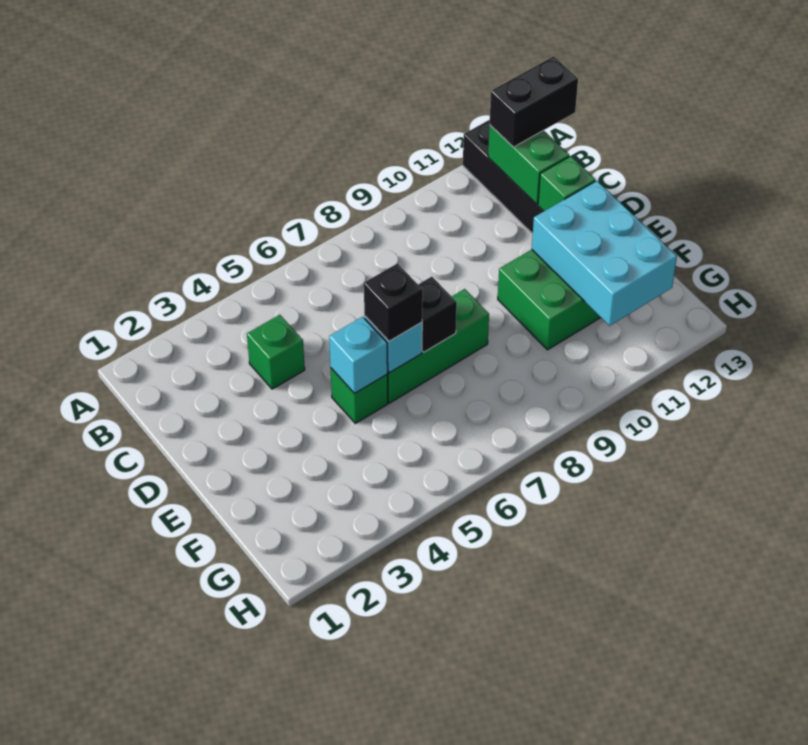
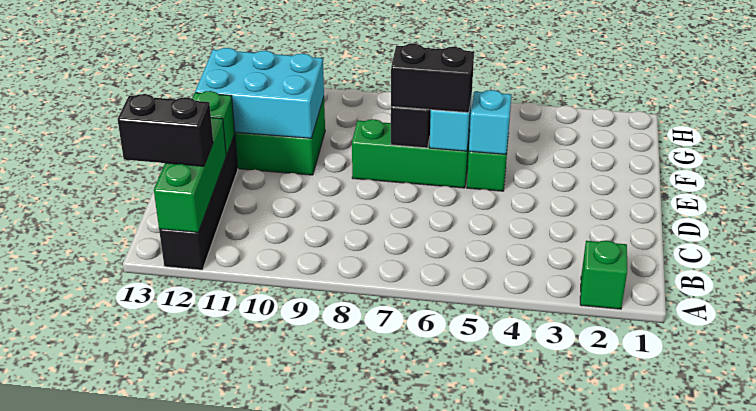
green brick B12:C12 level 2 -> green brick A12:C12 level 2
green brick C4 level 1 -> green brick A2 level 1
black brick E6 level 3 -> black brick E6:E7 level 3
cyan brick E11:G12 level 2 -> cyan brick E10:F12 level 2

